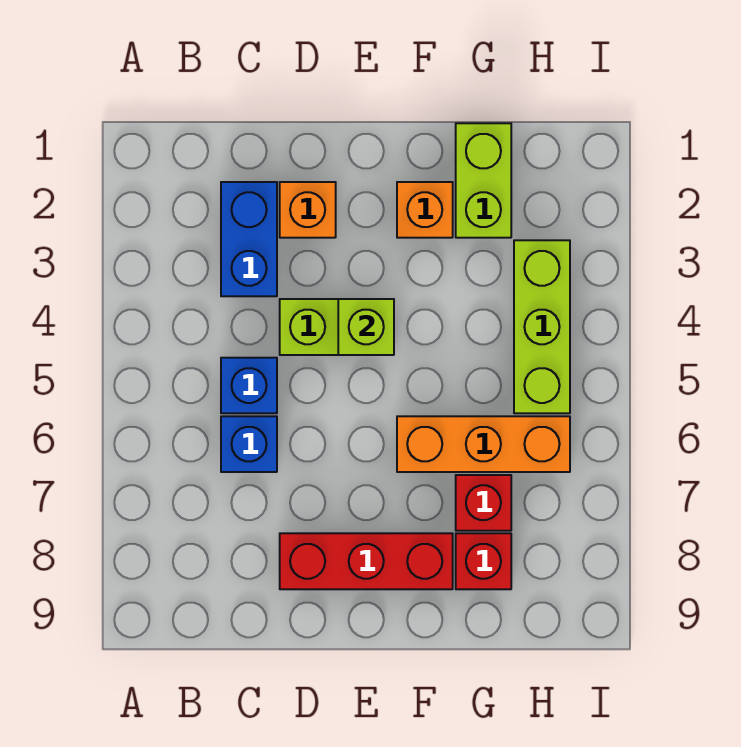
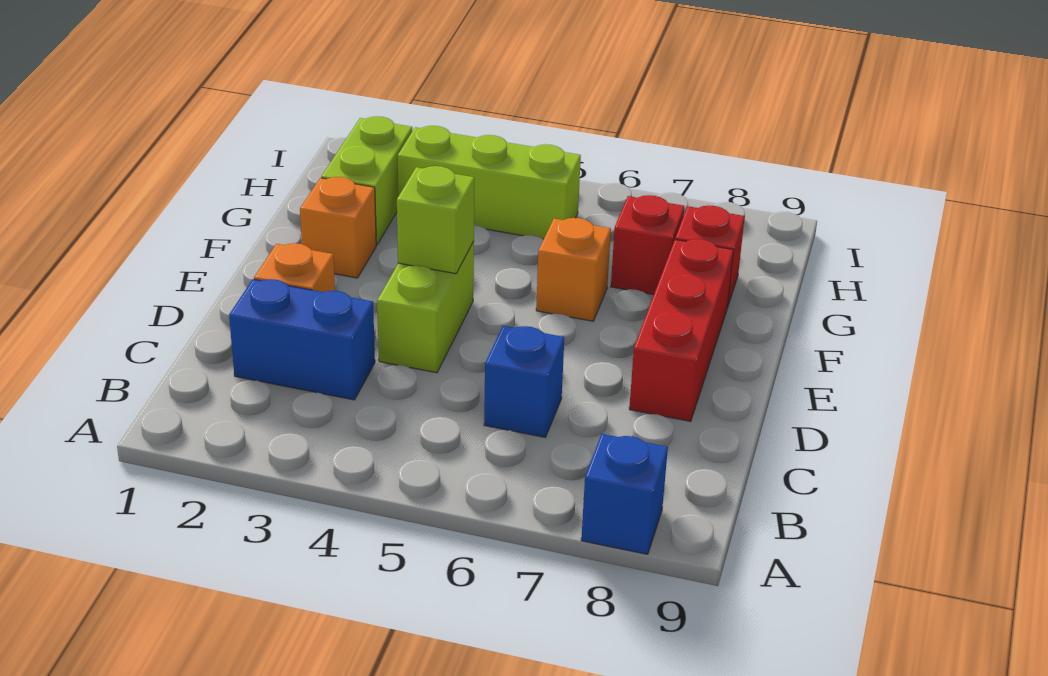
blue brick C5 level 1 -> blue brick A8 level 1
orange brick F6:H6 level 1 -> orange brick F6 level 1
lime brick G1:G2 level 1 -> lime brick G2:H2 level 1

